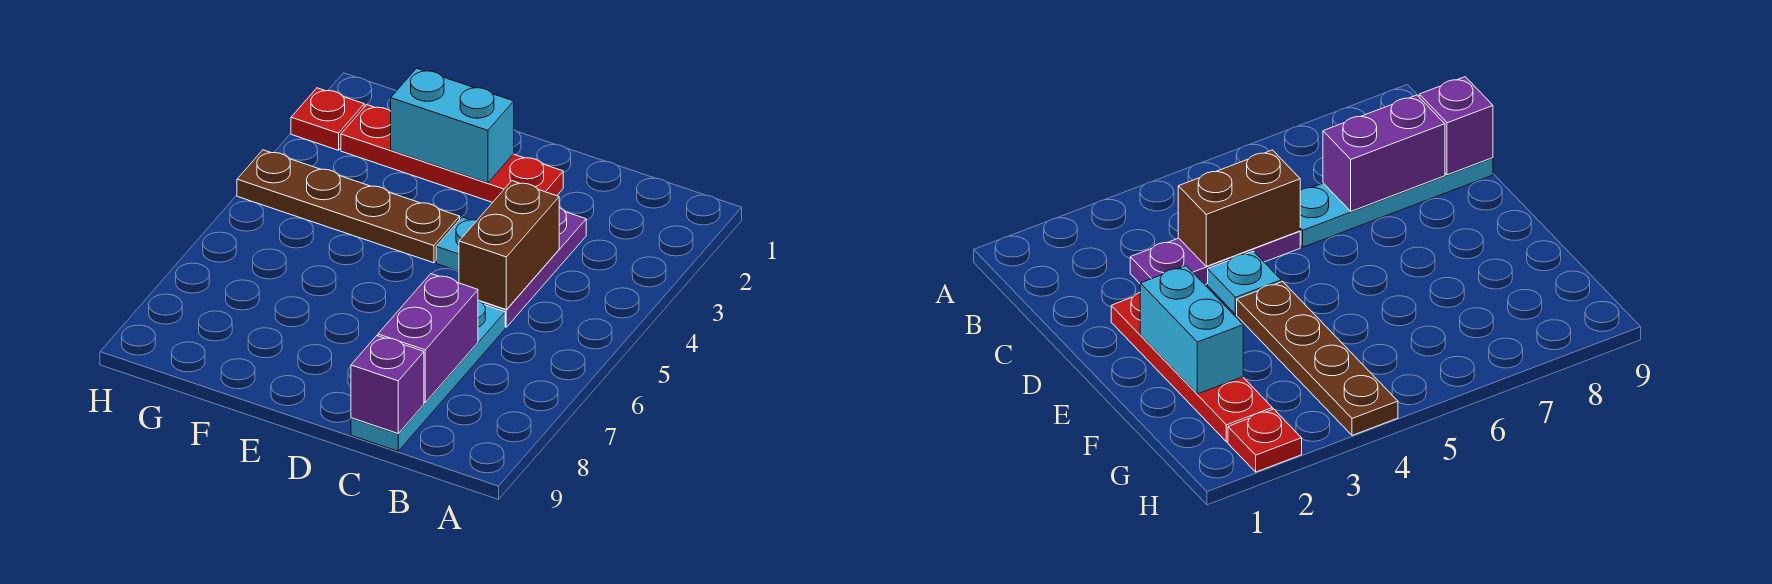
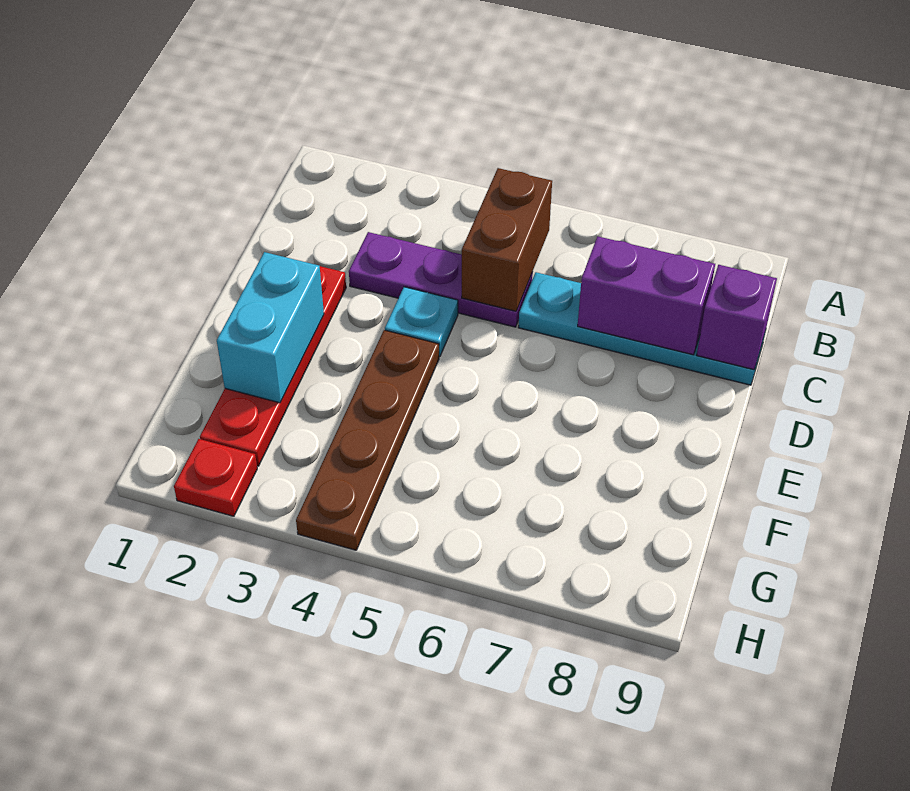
brown brick C4:C5 level 2 -> brown brick B5:C5 level 2

